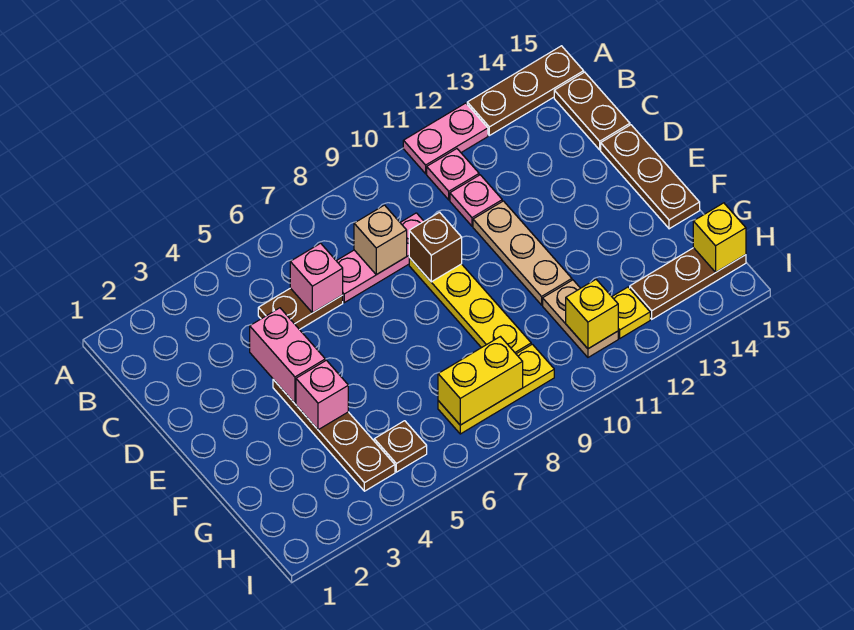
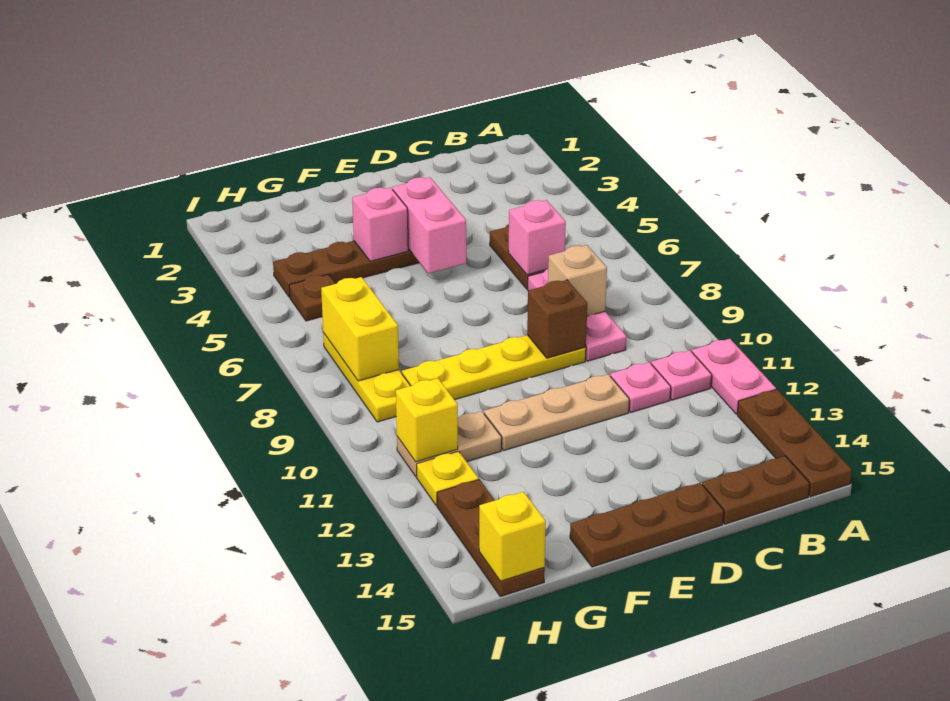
pink brick D4:E4 level 2 -> pink brick E4:E5 level 2

